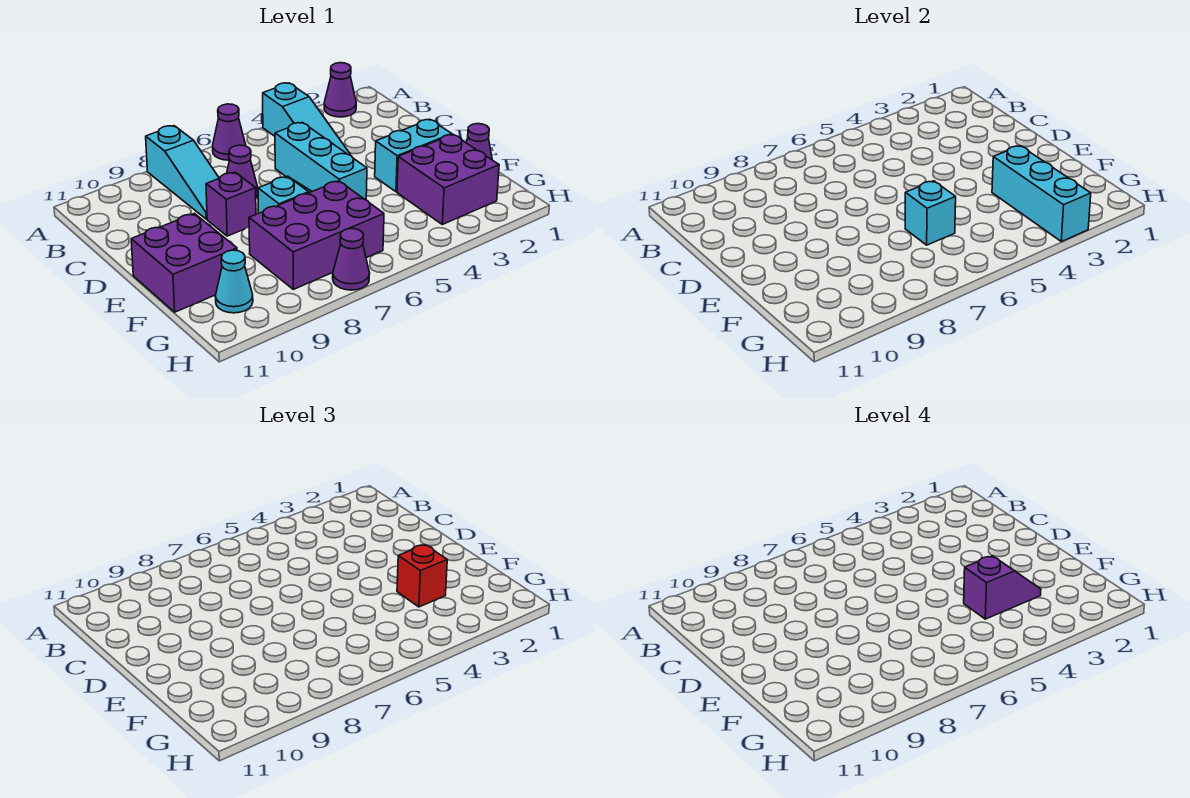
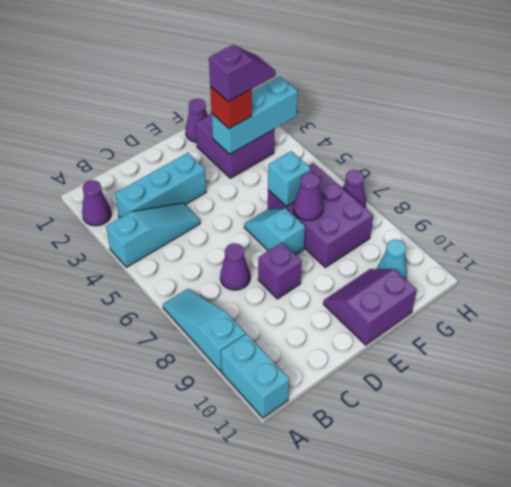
purple cone A6 level 1 -> purple cone F7 level 2
cyan slope A8:C8 level 1 top A -> cyan slope A7:A9 level 1 top 9
cyan brick C5:E5 level 1 -> cyan brick B3:D3 level 1
cyan brick E2:E3 level 1 -> cyan brick A10:A11 level 1
purple brick E10:F11 level 1 -> purple slope E10:F11 level 1 top 11
purple slope F3:F4 level 4 top 4 -> purple slope F3:G3 level 4 top F

